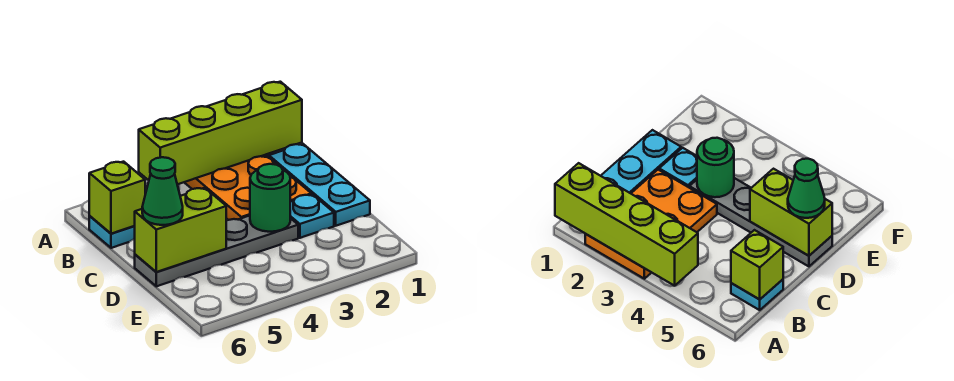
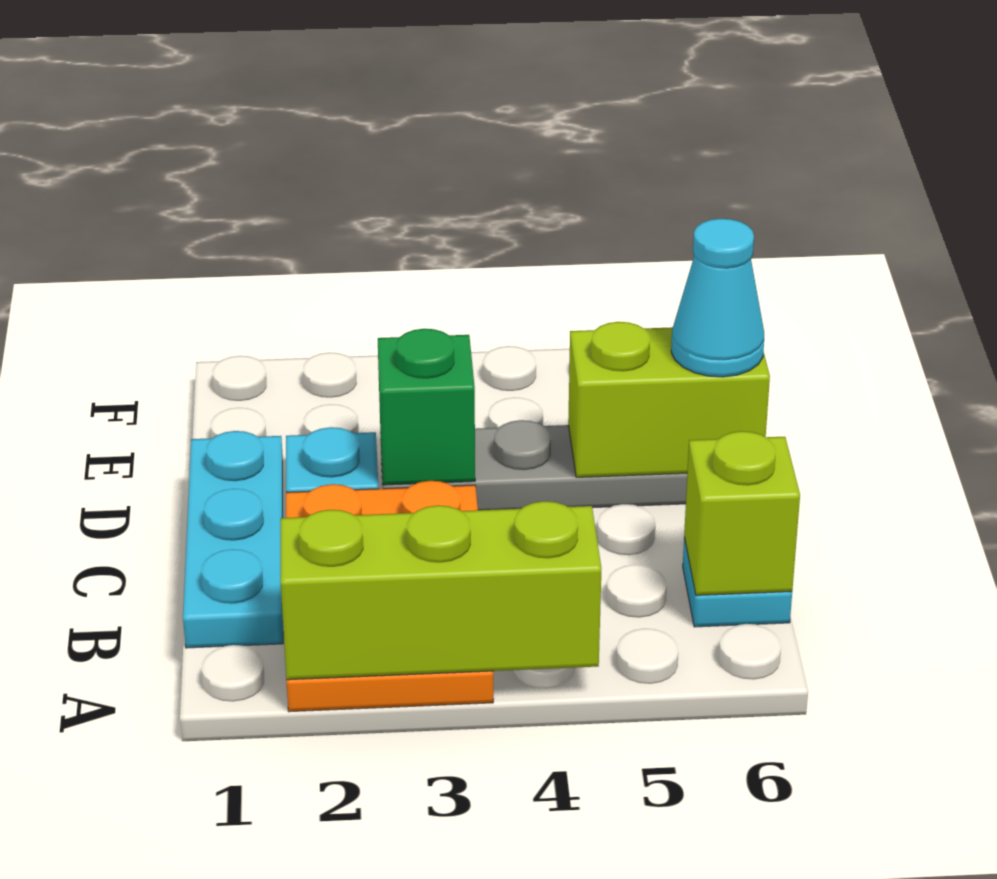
lime brick A1:A4 level 2 -> lime brick A2:A4 level 2
green round brick D3 level 2 -> green brick D3 level 2
green cone D6 level 3 -> cyan cone D6 level 3

